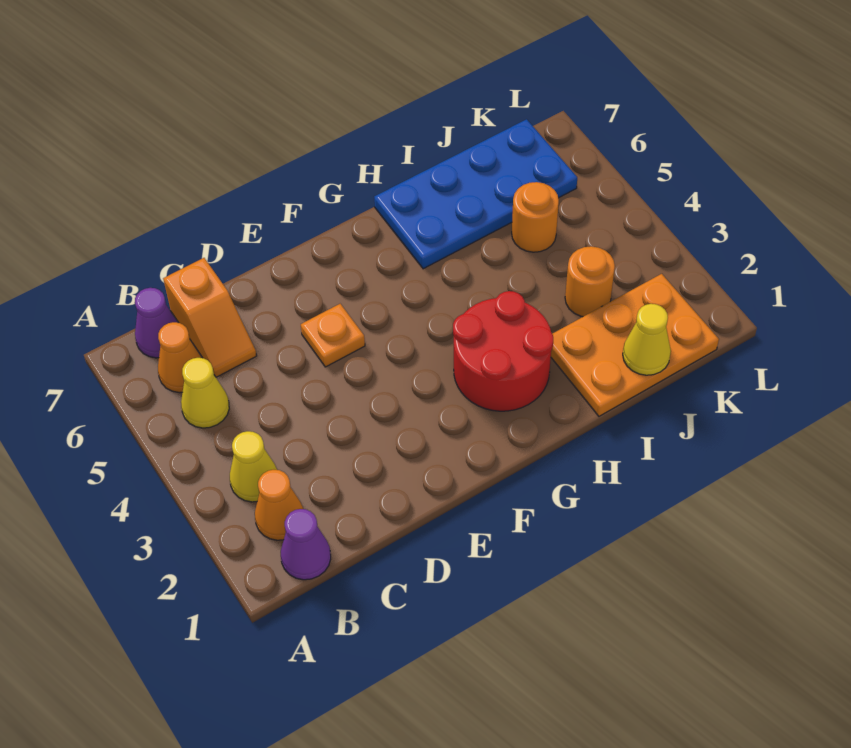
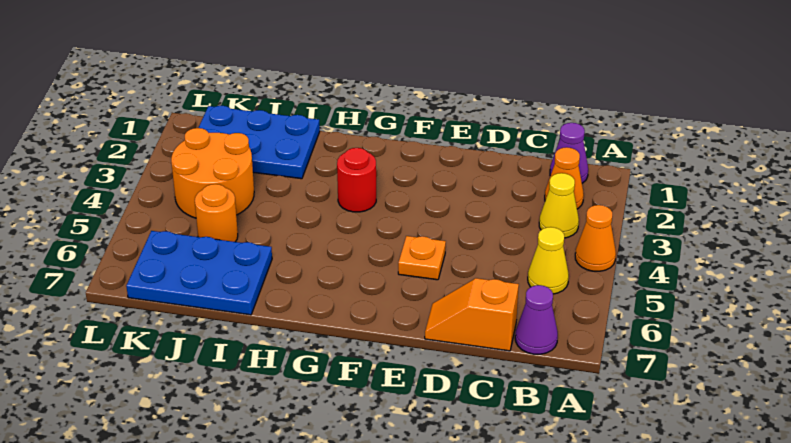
orange cone B6 level 1 -> orange cone A4 level 1
orange slope C6:C7 level 1 top 7 -> orange slope C7:D7 level 1 top C
red round brick G2:H3 level 1 -> red round brick G3 level 1
blue plate H6:K7 level 1 -> blue plate I6:K7 level 1
orange plate I1:K2 level 1 -> blue plate I1:K2 level 1
yellow cone J1 level 2 -> none
orange round brick J3 level 1 -> orange round brick J3:K4 level 1

